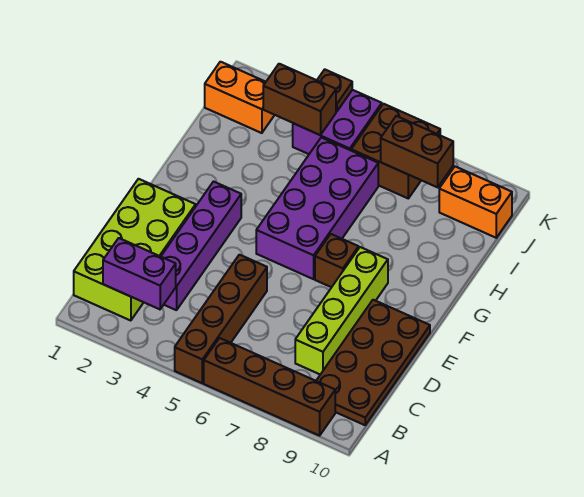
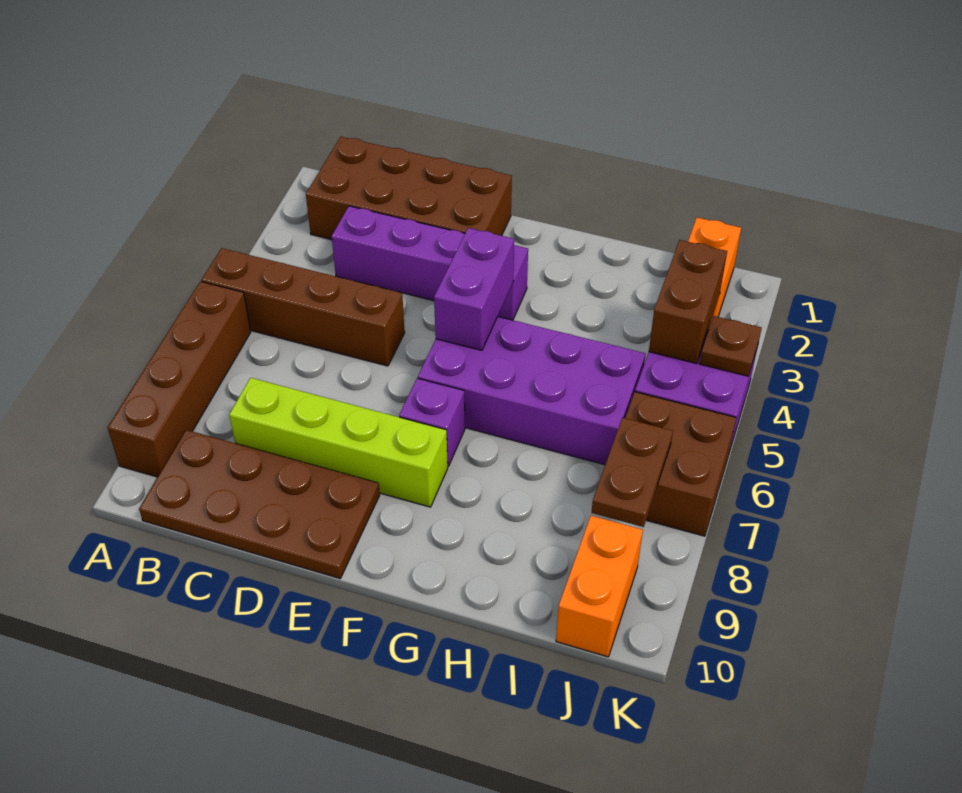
lime brick B1:E2 level 1 -> brown brick B1:E2 level 1
purple brick B2:B3 level 2 -> purple brick F4:F5 level 2
brown brick F7 level 1 -> purple brick F7 level 1
brown brick J7:J8 level 2 -> brown plate J7:J8 level 2

